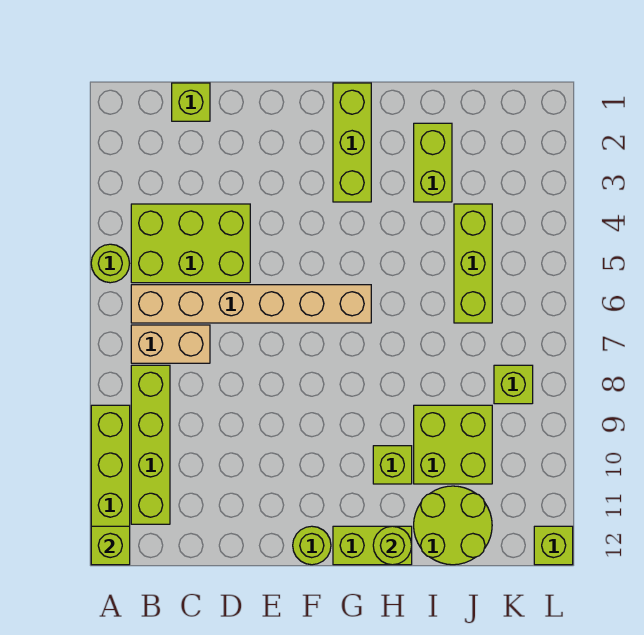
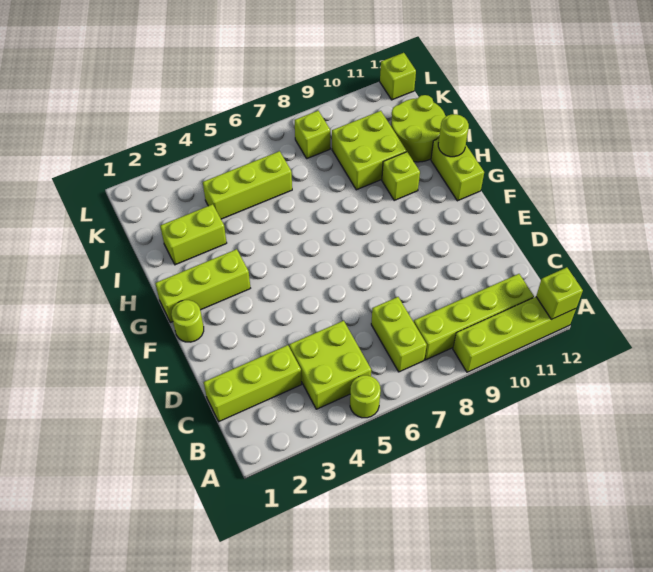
lime brick B4:D5 level 1 -> lime brick B4:C5 level 1
tan brick B6:G6 level 1 -> none
tan brick B7:C7 level 1 -> lime brick B7:C7 level 1
lime brick C1 level 1 -> lime brick C1:C3 level 1
lime round brick F12 level 1 -> lime round brick F1 level 1

